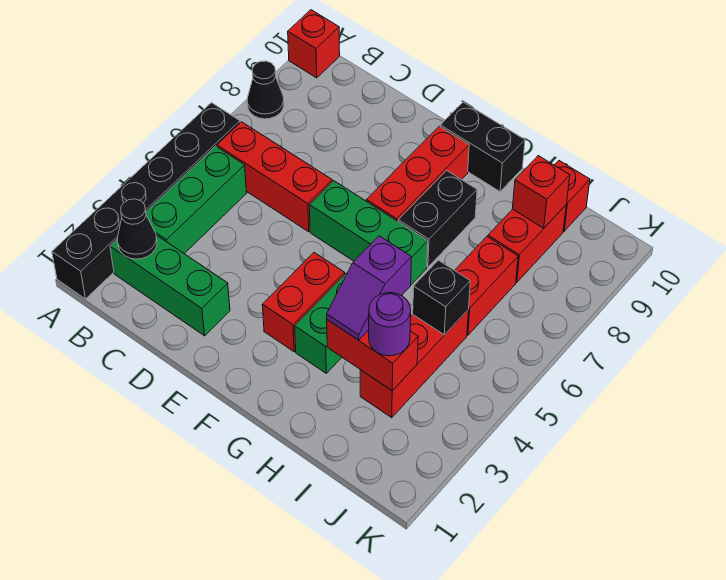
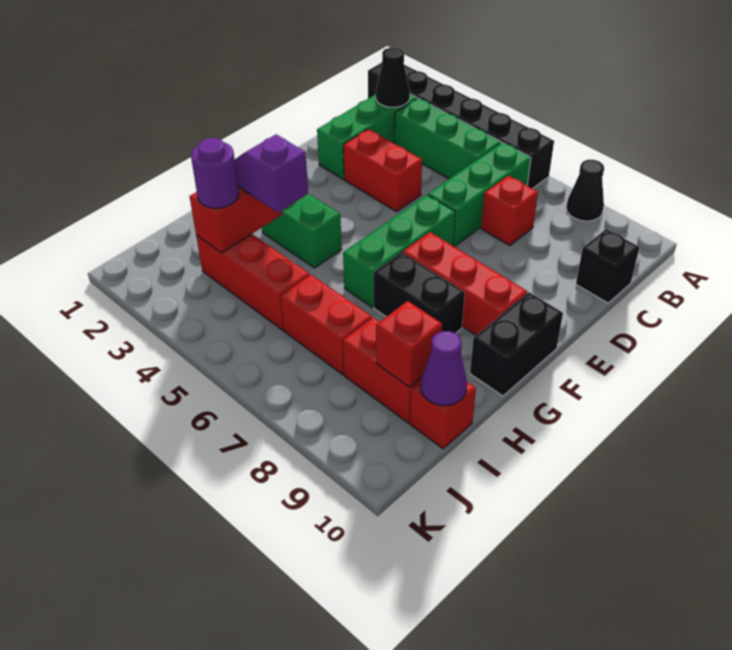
red brick A10 level 1 -> red brick C7 level 1
red brick B6:D6 level 1 -> green brick B6:D6 level 1
red brick F3:F4 level 1 -> red brick D3:D4 level 1
black brick I5 level 2 -> black brick C10 level 1
none -> purple cone I10 level 2

